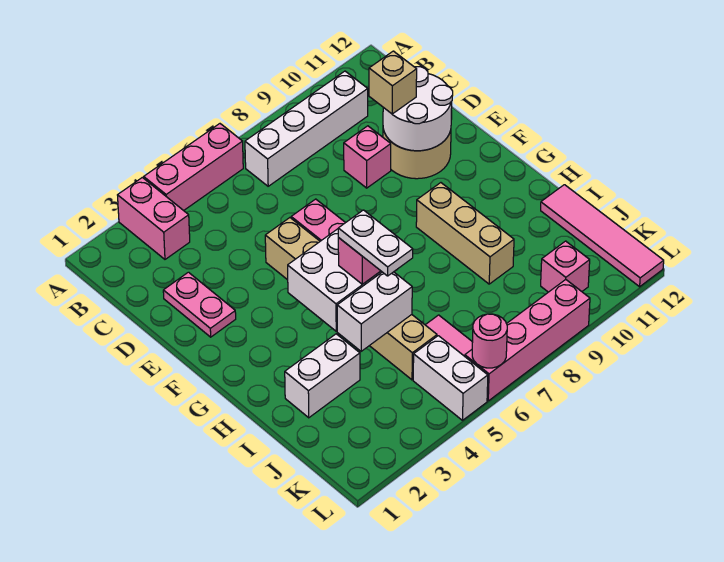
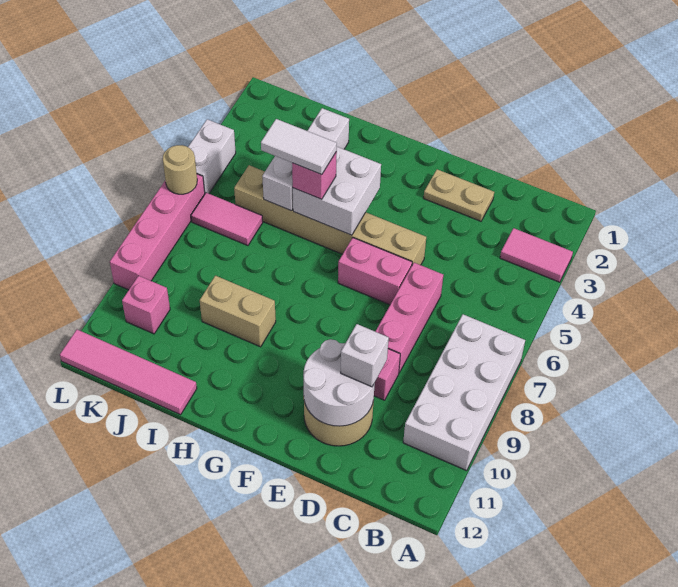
pink brick A3:B3 level 1 -> pink tile A3:B3 level 1
pink brick A4:A6 level 1 -> pink brick D6:D8 level 1
white brick B7:B10 level 1 -> white brick A7:B10 level 1
pink plate D2:E2 level 1 -> tan plate D2:E2 level 1
tan brick D10 level 3 -> white brick D10 level 3
tan brick G9:I9 level 1 -> tan brick H9:I9 level 1
white plate H5:I5 level 4 -> white tile H5:I5 level 4
white brick K5:L5 level 1 -> white brick L4:L5 level 1
pink round brick L6 level 2 -> tan round brick L6 level 2

